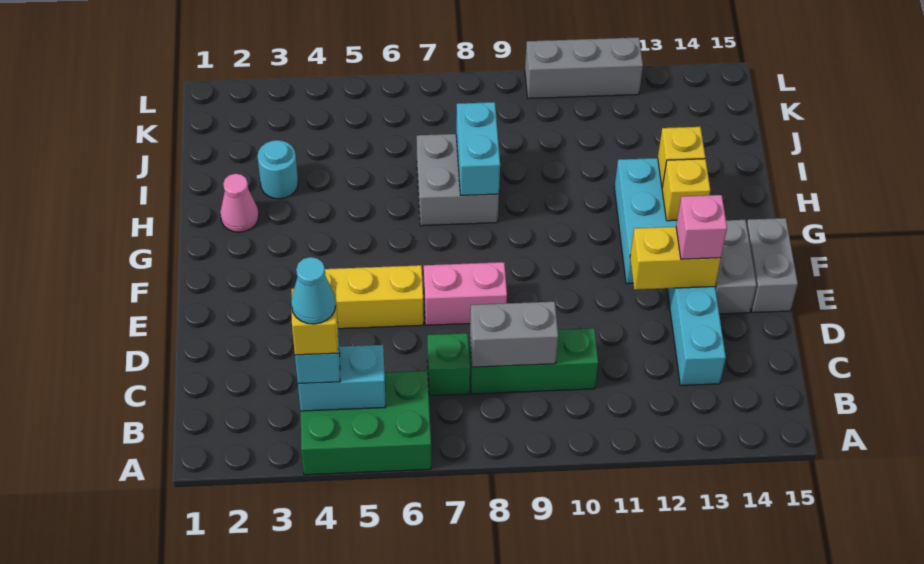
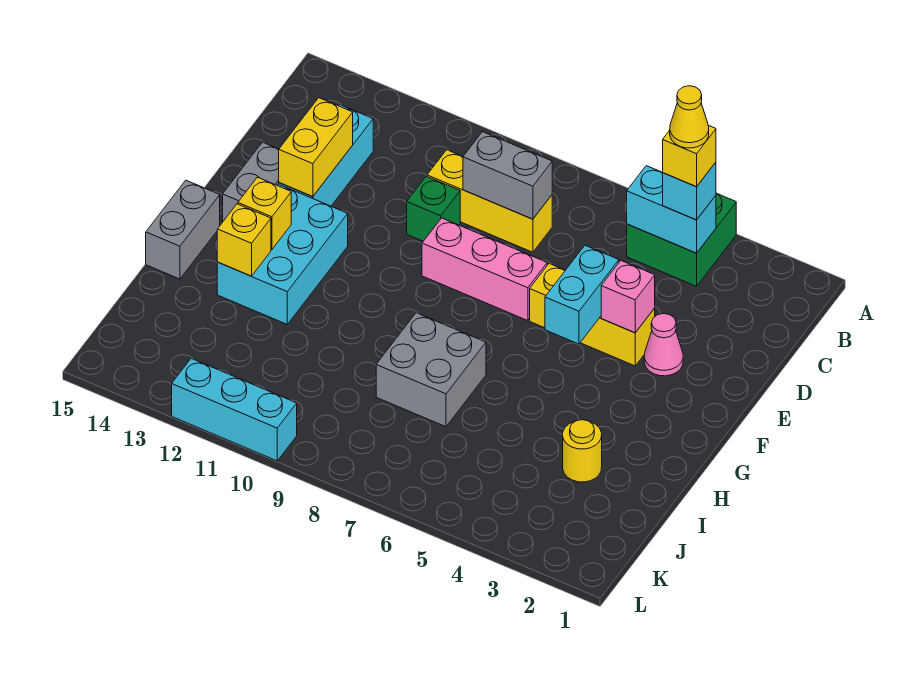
green brick A4:B6 level 1 -> green brick A4:B5 level 1
cyan cone B4 level 5 -> yellow cone B4 level 5
green brick C7 level 1 -> green brick D10 level 1
green brick C8:C10 level 1 -> yellow brick C8:C10 level 1
pink brick E7:E8 level 1 -> pink brick E7:E9 level 1
yellow brick E12:E13 level 2 -> yellow brick D13:E13 level 2
pink brick E13 level 3 -> pink brick E4 level 2
grey brick E15:F15 level 1 -> grey brick G15:H15 level 1
pink cone H2 level 1 -> pink cone E3 level 1
cyan brick H8:I8 level 2 -> cyan brick E5:F5 level 2
cyan round brick I3 level 1 -> yellow round brick I3 level 1
grey brick L10:L12 level 1 -> cyan brick L10:L12 level 1

